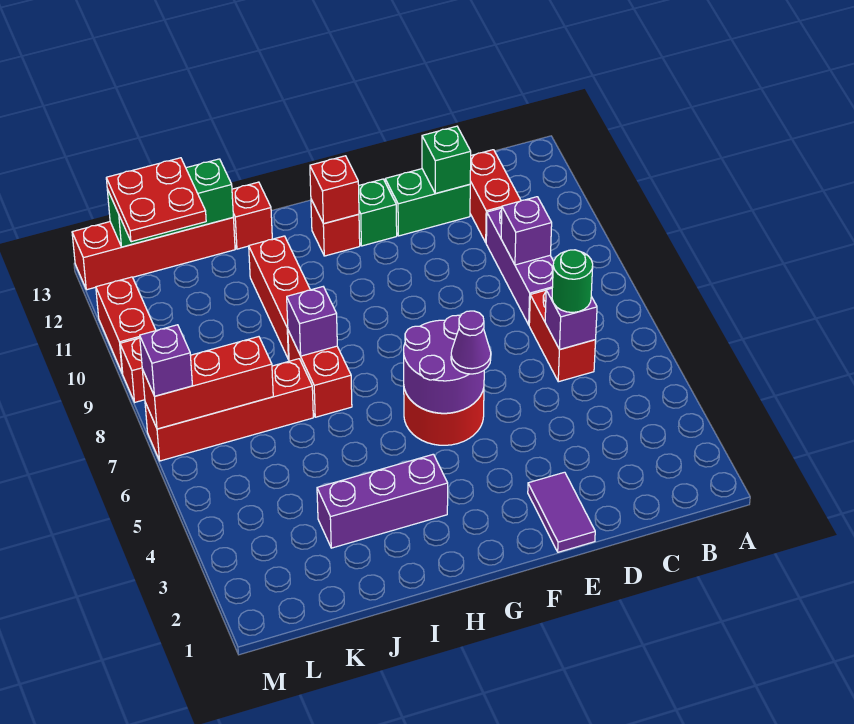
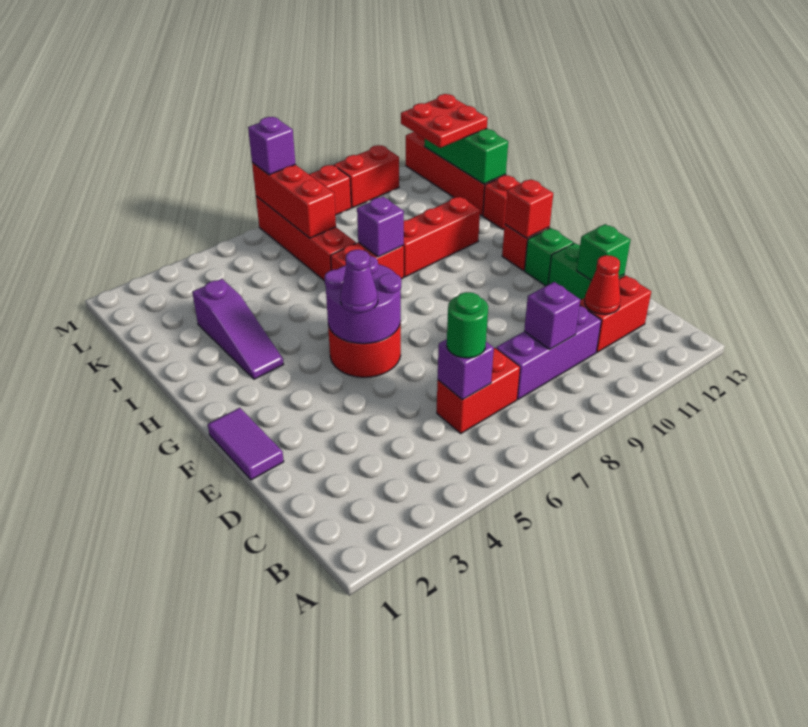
none -> red cone C11 level 2
purple tile E1:E2 level 1 -> purple tile E1:F1 level 1
purple brick H3:J3 level 1 -> purple slope H3:J3 level 1 top J

